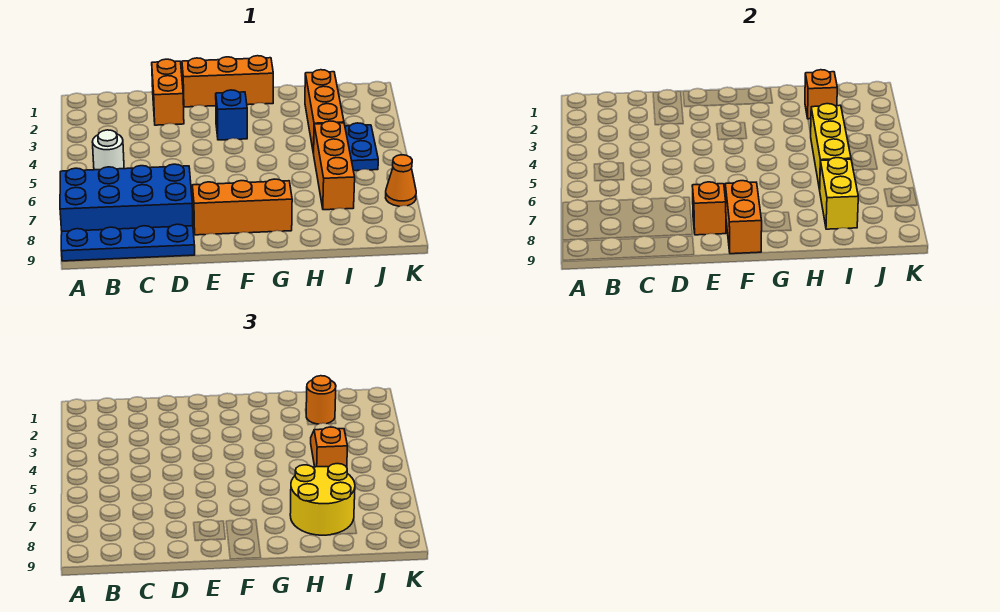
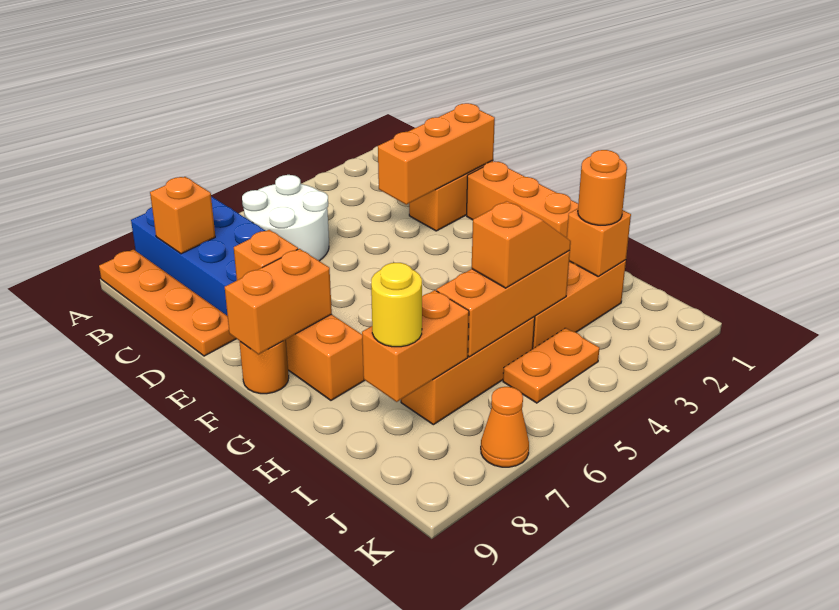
blue plate A9:D9 level 1 -> orange plate A9:D9 level 1
white round brick B5 level 1 -> white round brick B5:C6 level 1
none -> orange brick B8 level 2
none -> orange brick D1:D3 level 2
blue brick F3 level 1 -> none
none -> orange round brick F9 level 1
yellow round brick H7:I8 level 3 -> yellow round brick I8 level 3
yellow brick I4:I6 level 2 -> orange brick I4:I6 level 2
yellow brick I7:I8 level 2 -> orange brick I7:I8 level 2
blue plate J4:J5 level 1 -> orange plate J4:J5 level 1

